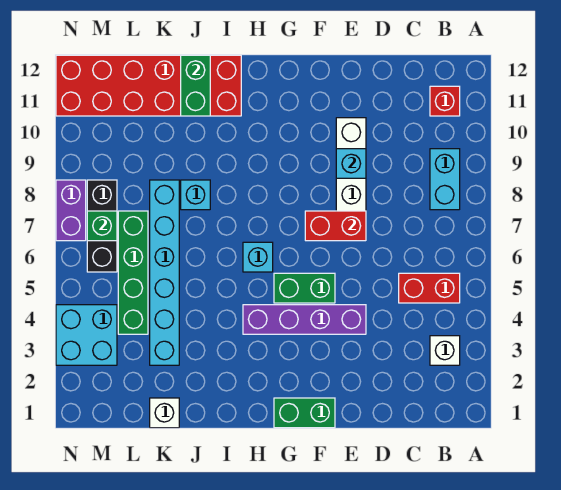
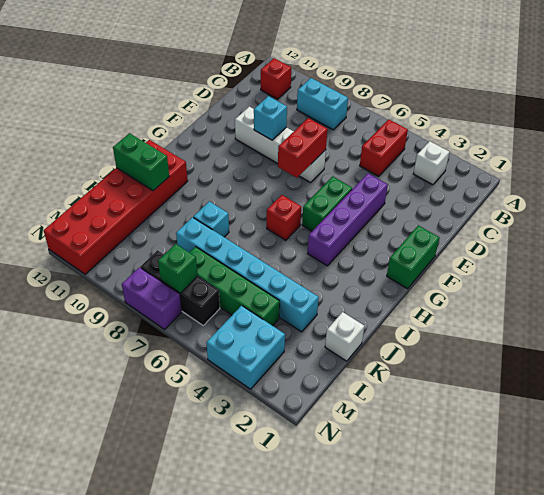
cyan brick H6 level 1 -> red brick H6 level 1

